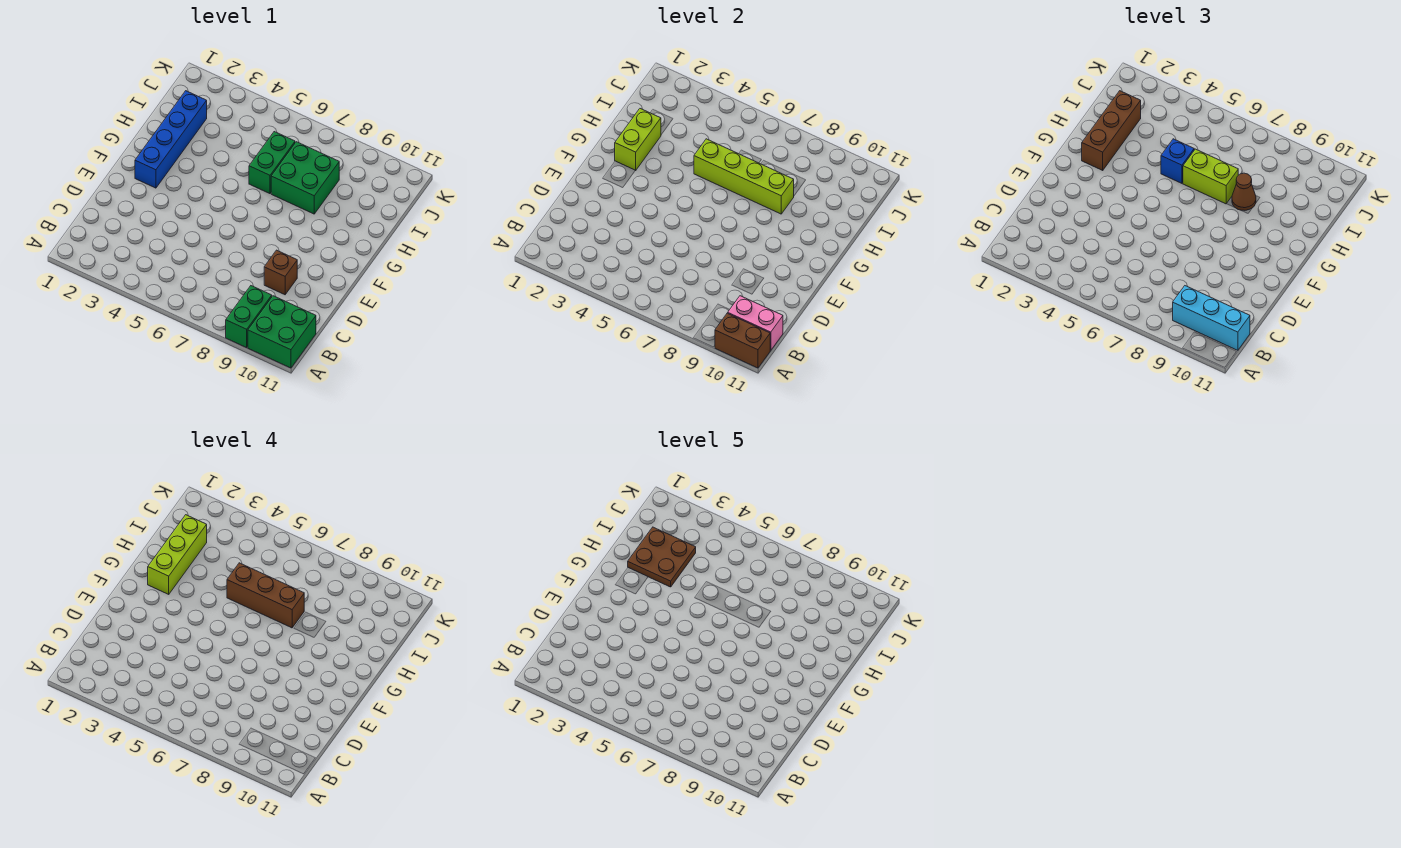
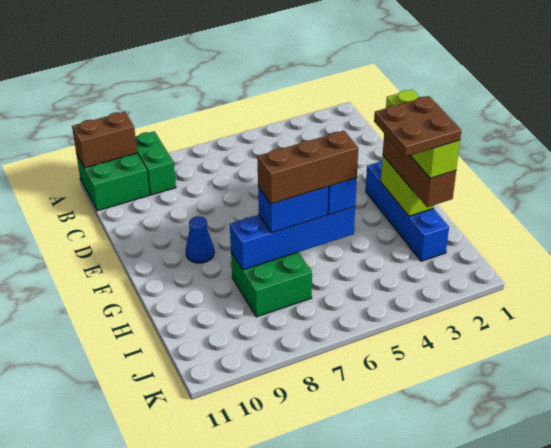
cyan brick B9:B11 level 3 -> none
pink brick B10:B11 level 2 -> none
brown brick D9 level 1 -> none
none -> blue cone F9 level 1
lime brick H5:H8 level 2 -> blue brick H5:H8 level 2
green brick H6:I6 level 1 -> none
lime brick H6:H7 level 3 -> blue brick H6:H7 level 3
brown cone H8 level 3 -> none

